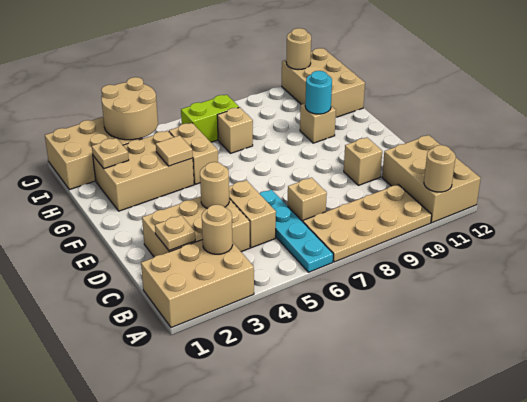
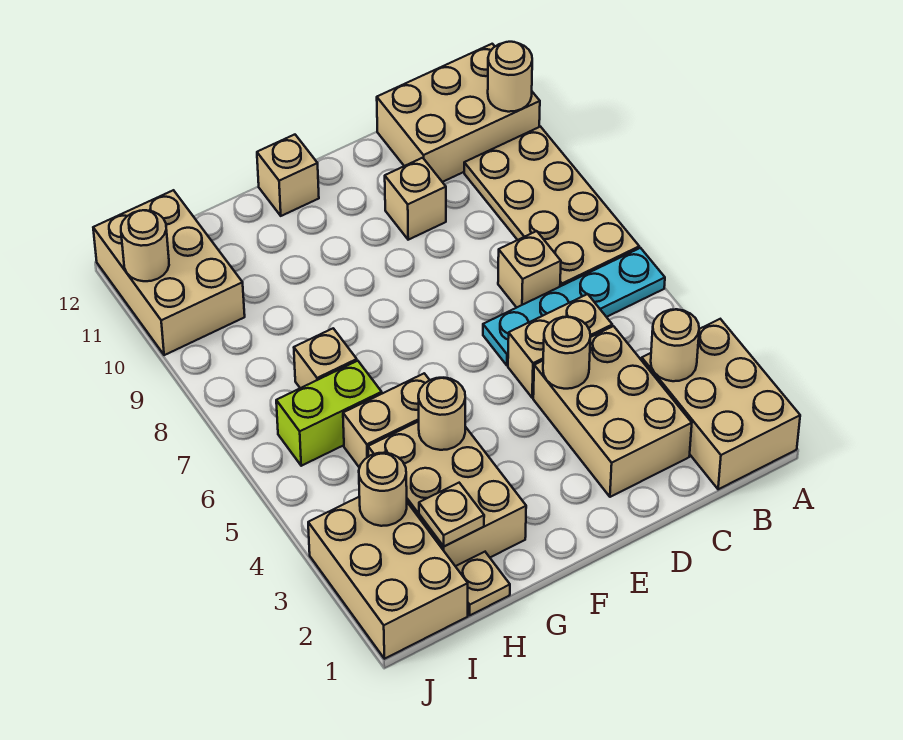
tan plate C2 level 2 -> tan plate H1 level 1
tan tile G4 level 2 -> tan round brick G4 level 2
tan brick G10 level 1 -> tan brick F12 level 1
cyan round brick G10 level 2 -> none
tan brick H11:J12 level 1 -> tan brick I10:J12 level 1
tan round brick I3:J4 level 2 -> tan round brick I3 level 2
lime brick I6:I7 level 1 -> lime brick H6:I6 level 1

